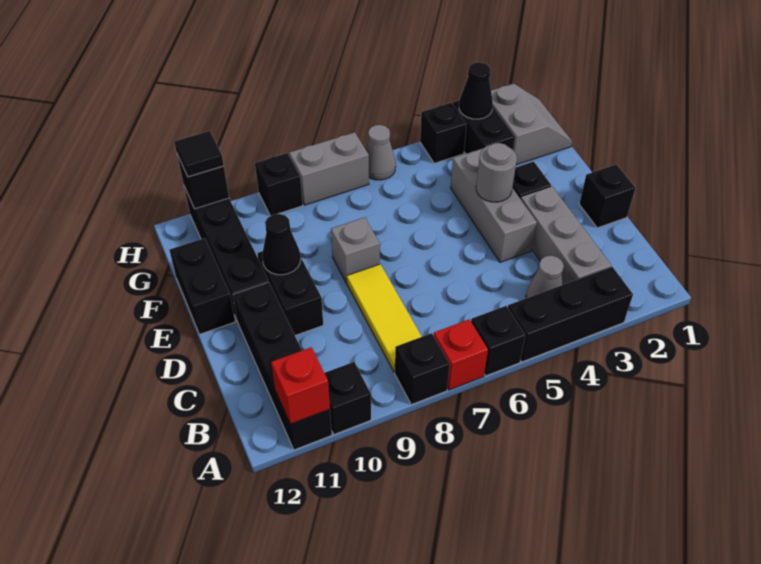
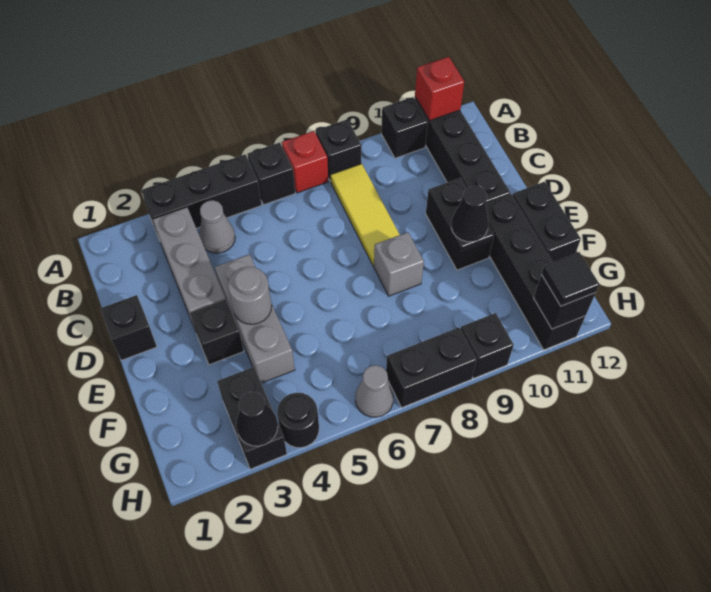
grey slope G1:H2 level 1 top 2 -> none
black brick H4 level 1 -> black round brick H4 level 1
grey brick H7:H8 level 1 -> black brick H7:H8 level 1

